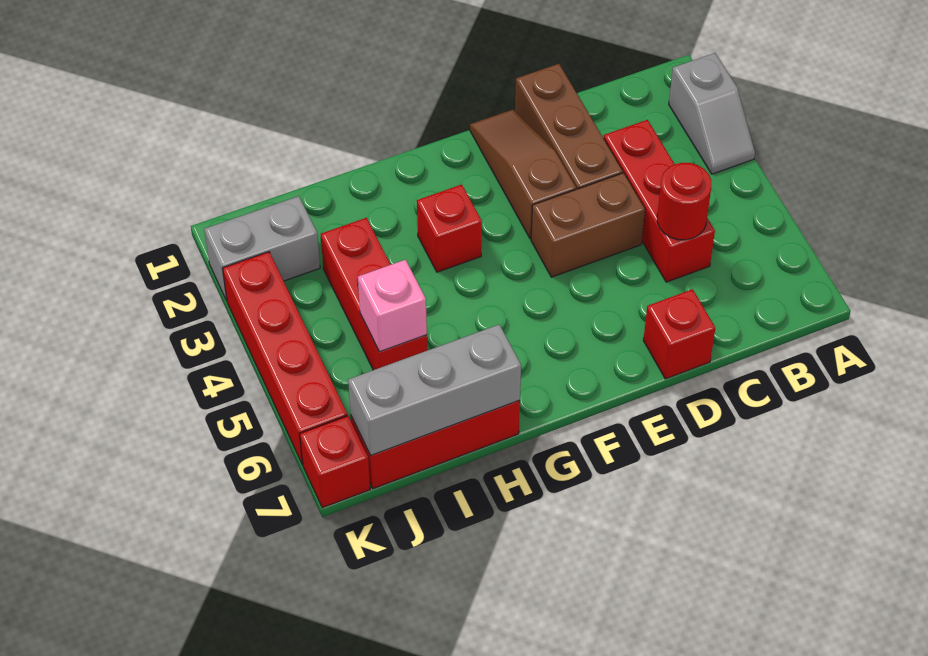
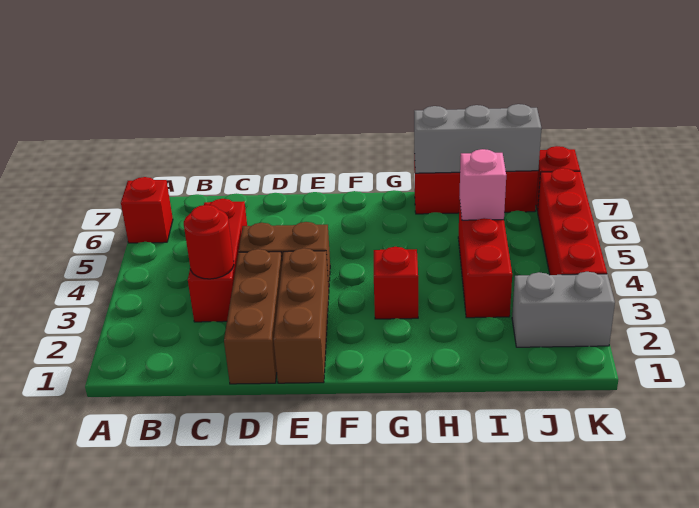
grey slope A2:A3 level 1 top 2 -> none
red round brick C5 level 2 -> red round brick C3 level 2
red brick D7 level 1 -> red brick A6 level 1
brown slope E1:E3 level 1 top 3 -> brown brick E1:E3 level 1

